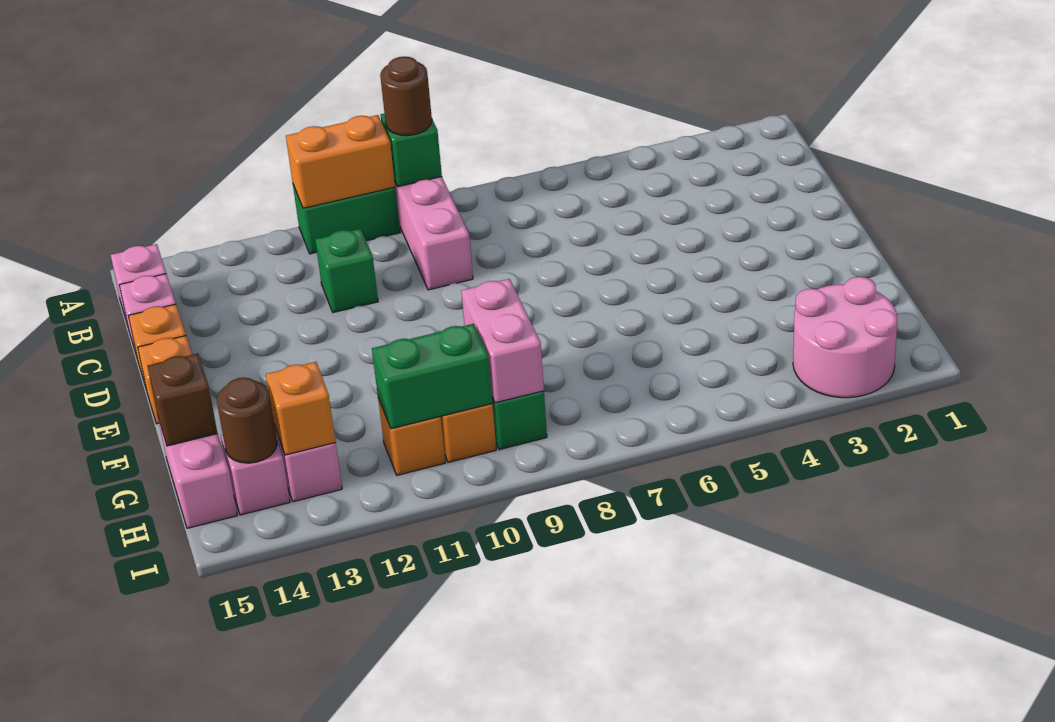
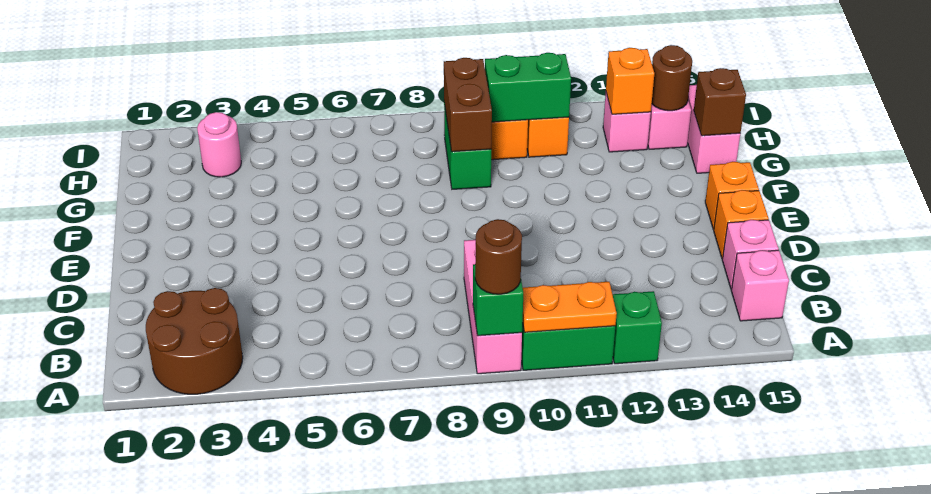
none -> brown round brick A2:B3 level 1
orange brick A10:A11 level 2 -> orange plate A10:A11 level 2
green brick C11 level 1 -> green brick A12 level 1
pink brick G9:H9 level 2 -> brown brick G9:H9 level 2
pink round brick H2:I3 level 1 -> pink round brick H3 level 1

